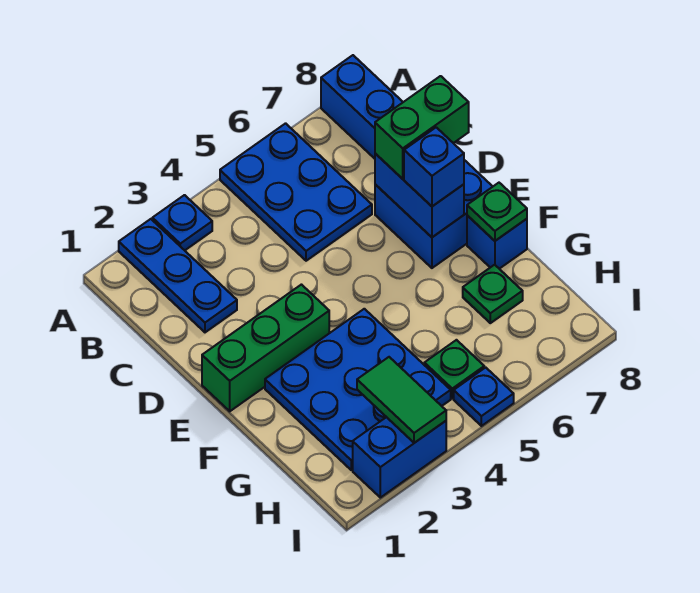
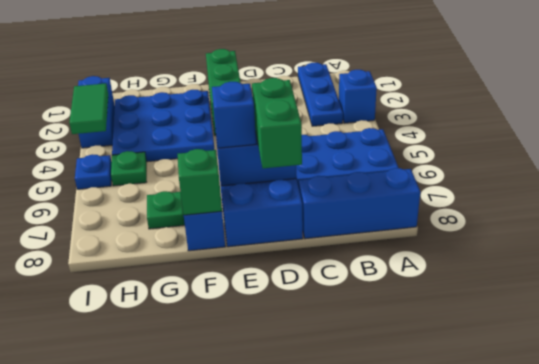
blue plate A2:C2 level 1 -> blue plate B1:B3 level 1
blue plate A3 level 1 -> blue brick A3 level 1
green plate F8 level 2 -> green brick F8 level 2
green tile H3:I3 level 2 -> green tile I3:I4 level 2

